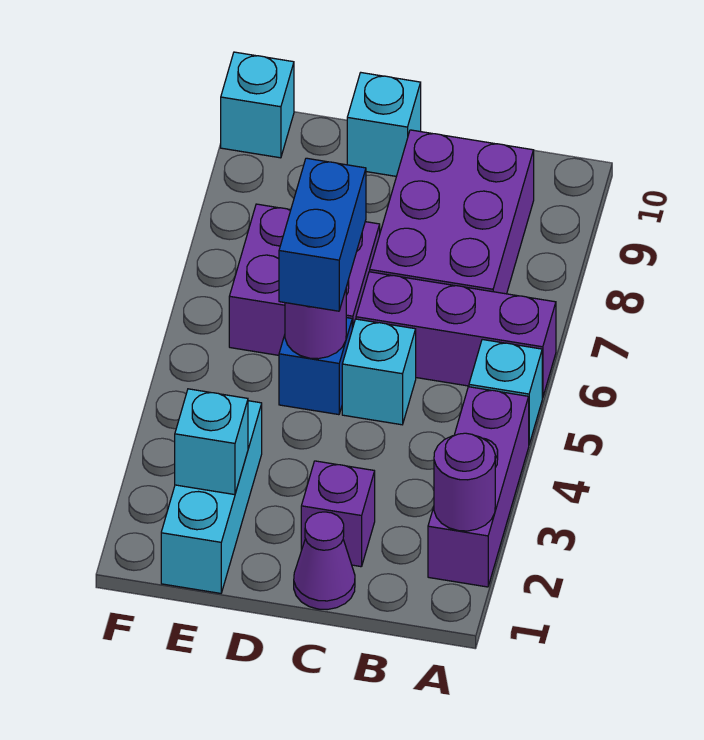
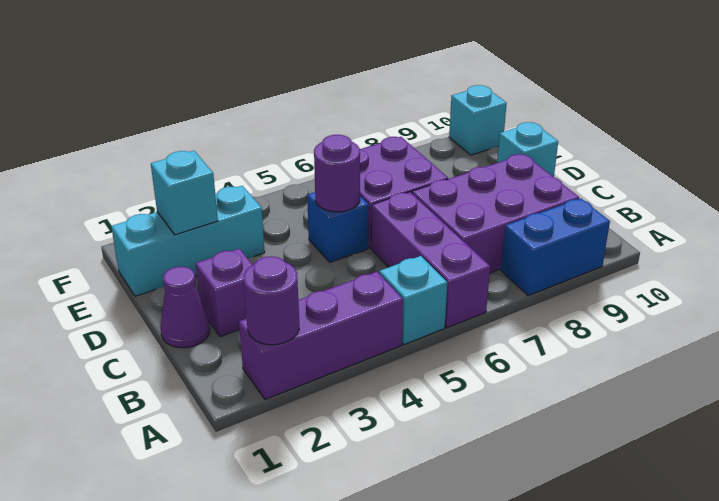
cyan brick C5 level 1 -> none
blue brick D5:D6 level 3 -> blue brick A8:A9 level 1

